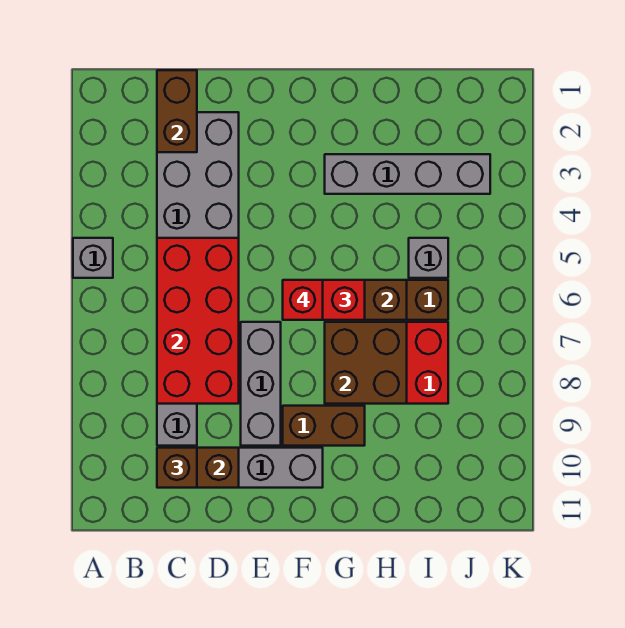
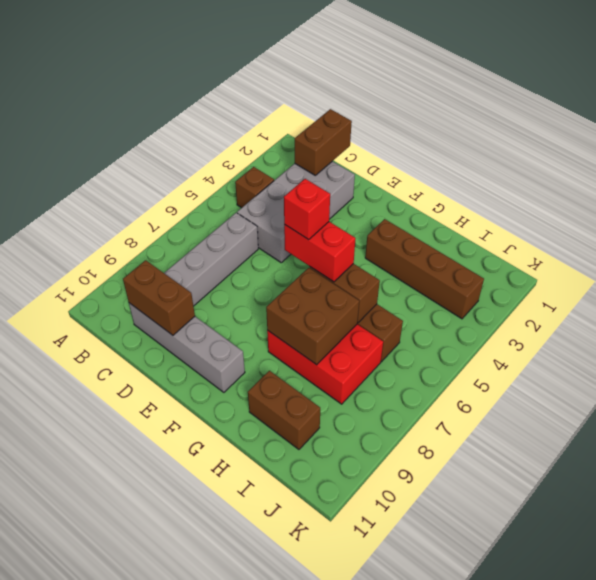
grey brick A5 level 1 -> none
red brick C5:D8 level 2 -> none
brown brick C10 level 3 -> brown brick B4 level 1
grey brick E7:E9 level 1 -> none
brown brick F9:G9 level 1 -> brown brick H10:I10 level 1
grey brick G3:J3 level 1 -> brown brick G3:J3 level 1
grey brick I5 level 1 -> none

